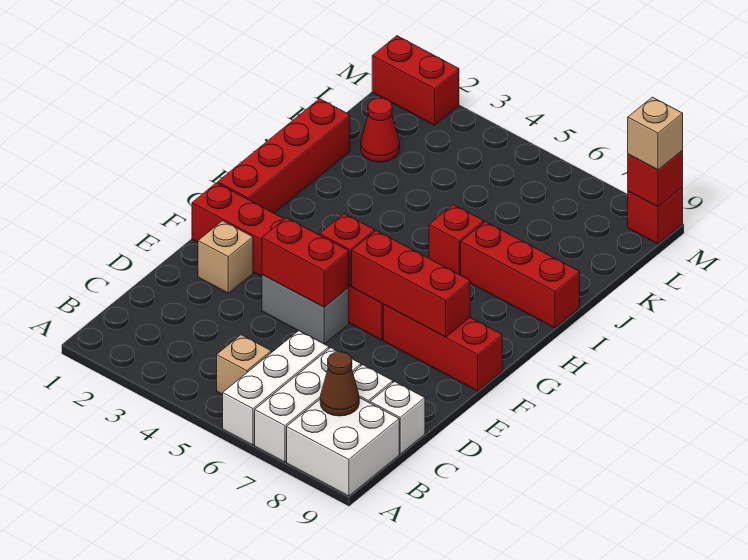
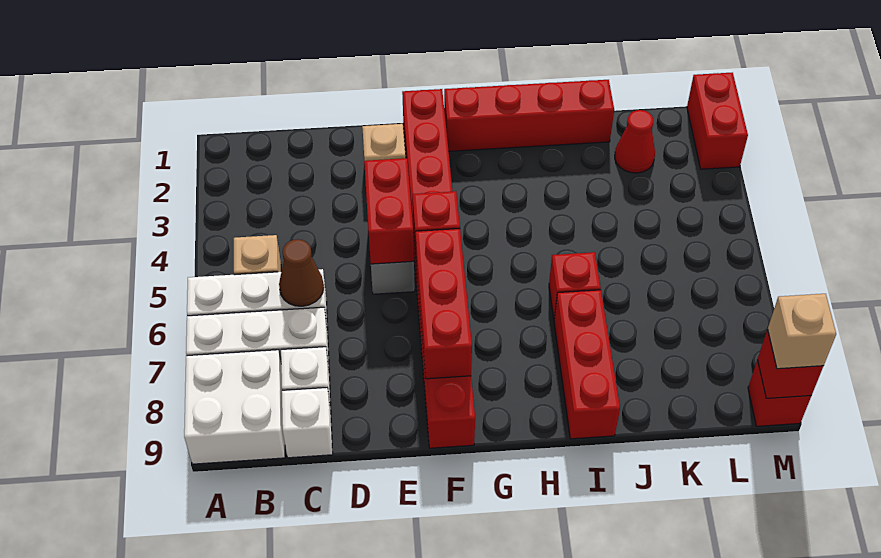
brown cone B8 level 2 -> brown cone C6 level 2

